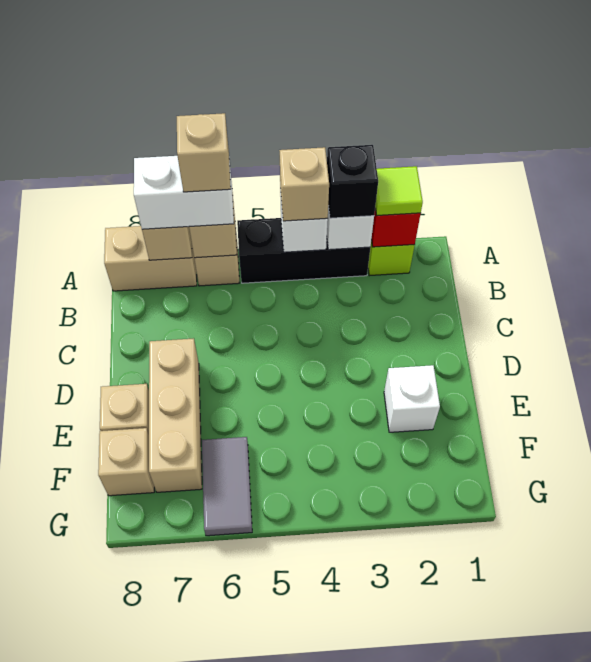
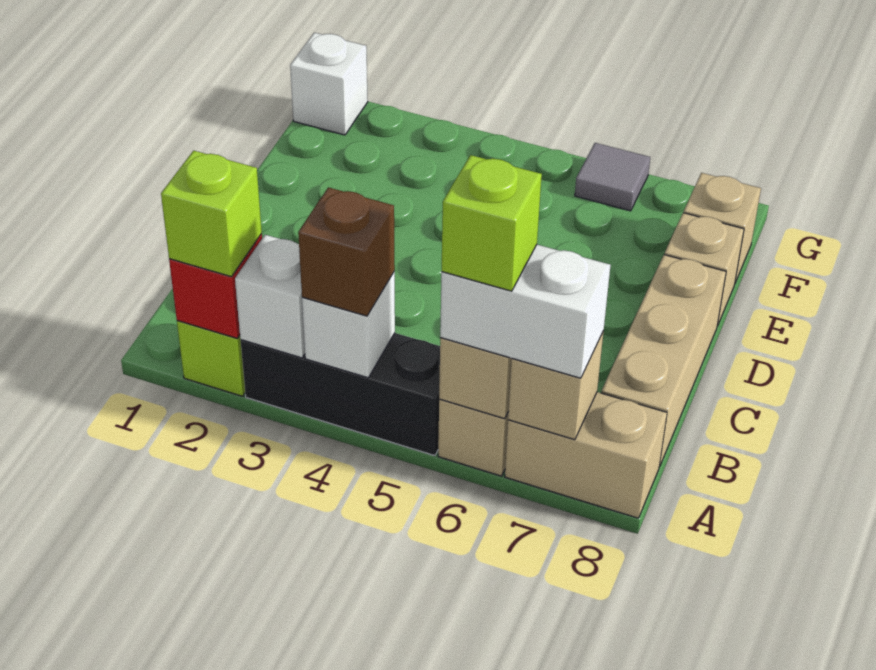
lime tile A2 level 3 -> lime brick A2 level 3
black brick A3 level 3 -> none
tan brick A4 level 3 -> brown brick A4 level 3
tan brick A6 level 4 -> lime brick A6 level 4
tan brick D7:F7 level 1 -> tan brick B8:D8 level 1
white brick E2 level 1 -> white brick G1 level 1
grey tile F6:G6 level 1 -> grey tile G6 level 1

